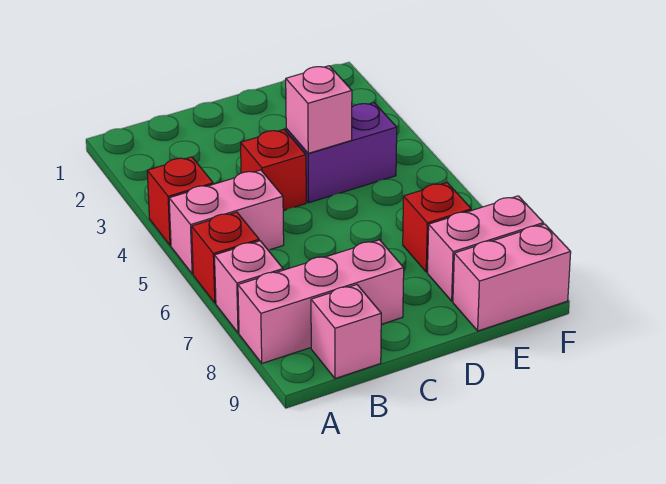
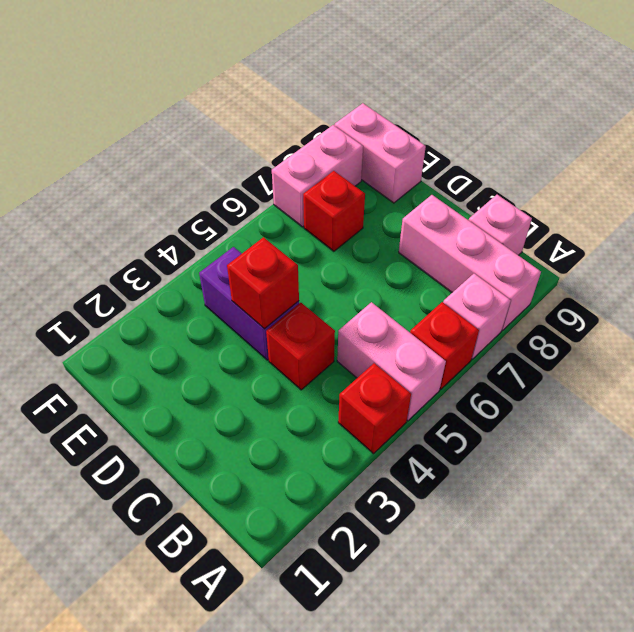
pink brick D4 level 2 -> red brick D4 level 2
pink brick E8:F8 level 1 -> pink brick F7:F8 level 1

